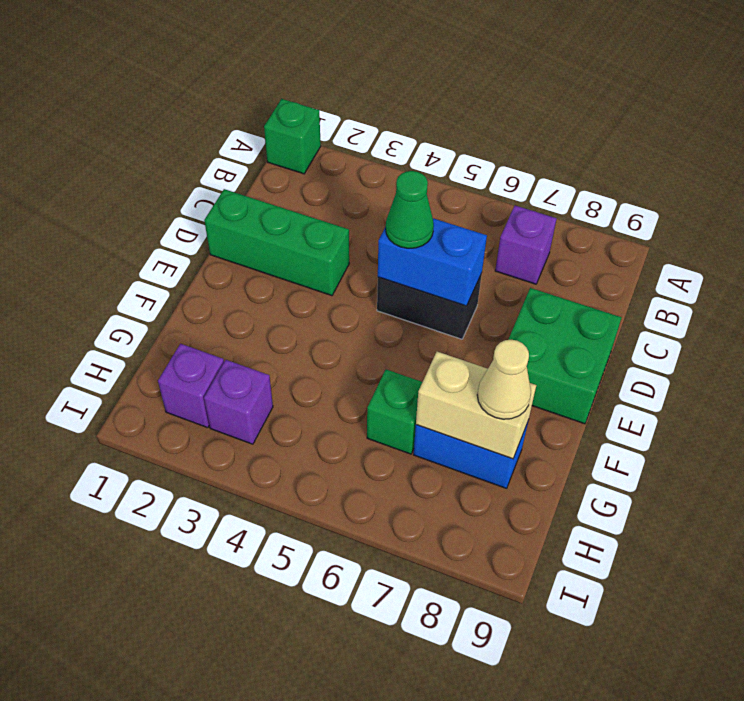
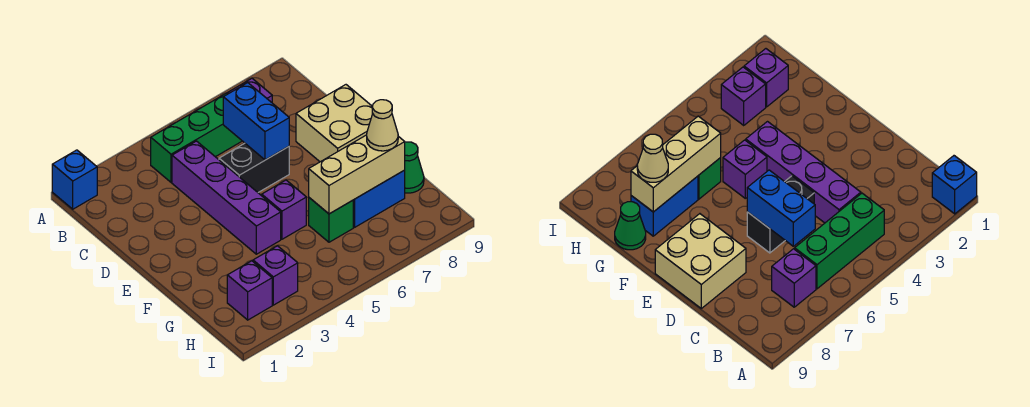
green brick A1 level 1 -> blue brick A1 level 1
none -> purple brick C4:F4 level 1
green brick D1:D3 level 1 -> green brick B4:B6 level 1
blue brick D5:D6 level 2 -> blue brick C6:D6 level 2
green cone D5 level 3 -> green cone G9 level 1
green brick D8:E9 level 1 -> tan brick D8:E9 level 1
none -> purple brick F5 level 1
tan brick G7:G8 level 2 -> tan brick G6:G8 level 2

